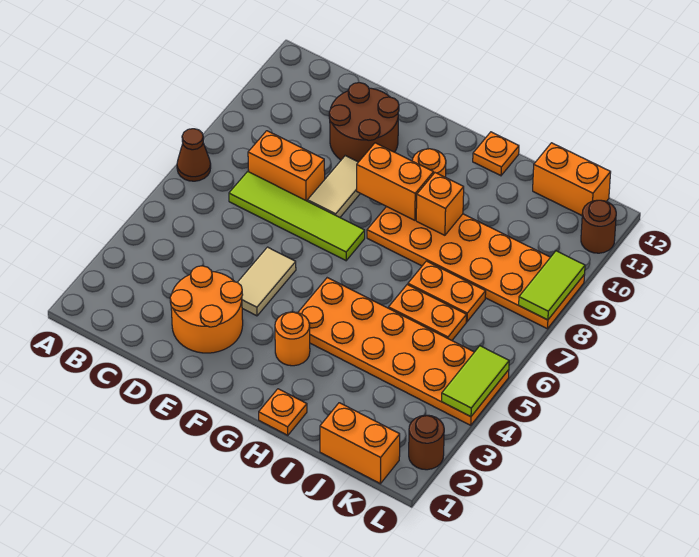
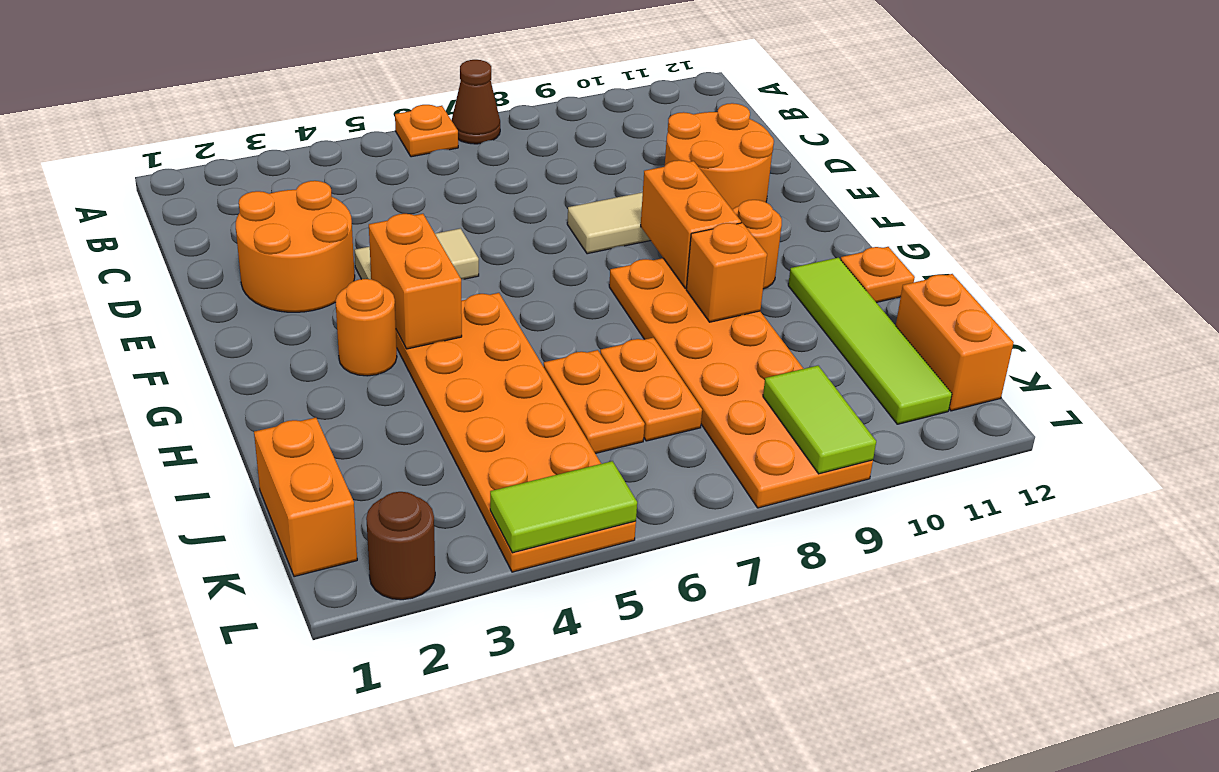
lime tile C7:F7 level 1 -> lime tile H11:K11 level 1
orange brick C8:D8 level 1 -> orange brick F4:G4 level 2
brown round brick D10:E11 level 1 -> orange round brick D10:E11 level 1
orange plate H1 level 1 -> orange plate A6 level 1
lime tile L8:L9 level 2 -> lime tile K9:L9 level 2
brown round brick L11 level 1 -> none

